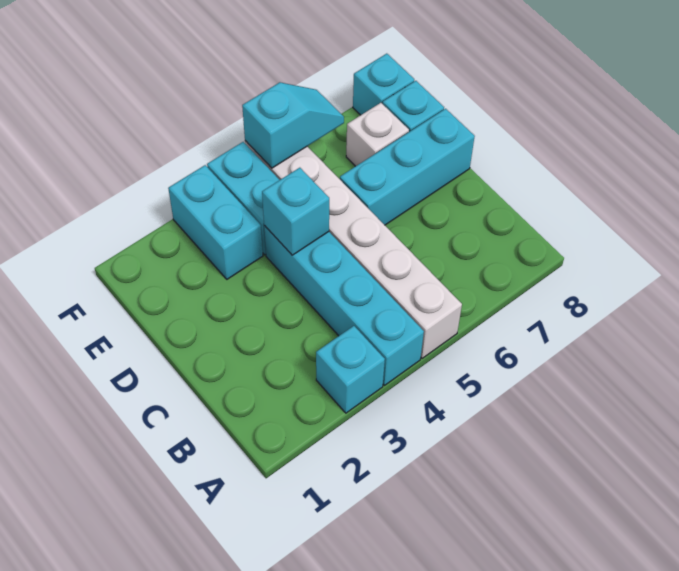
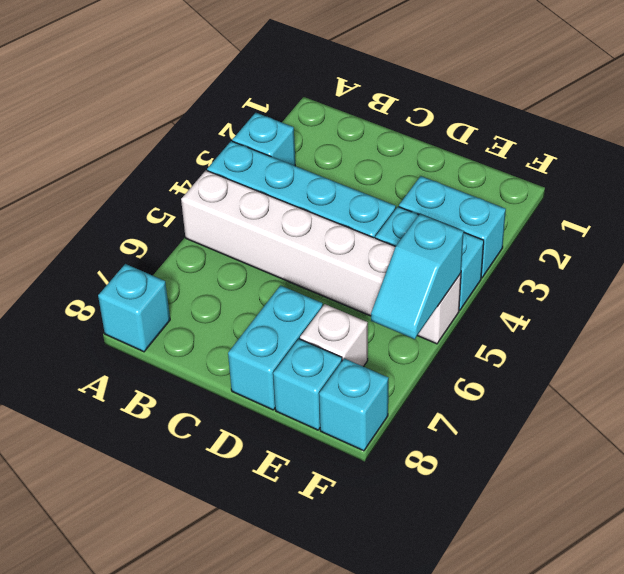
cyan brick D4 level 2 -> cyan brick A8 level 1
cyan brick D6:D8 level 1 -> cyan brick D7:D8 level 1

